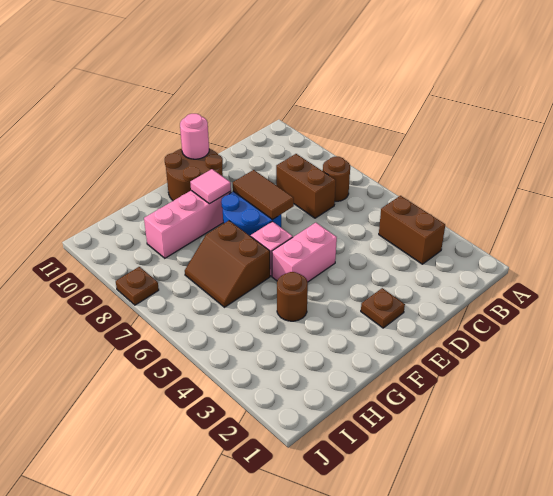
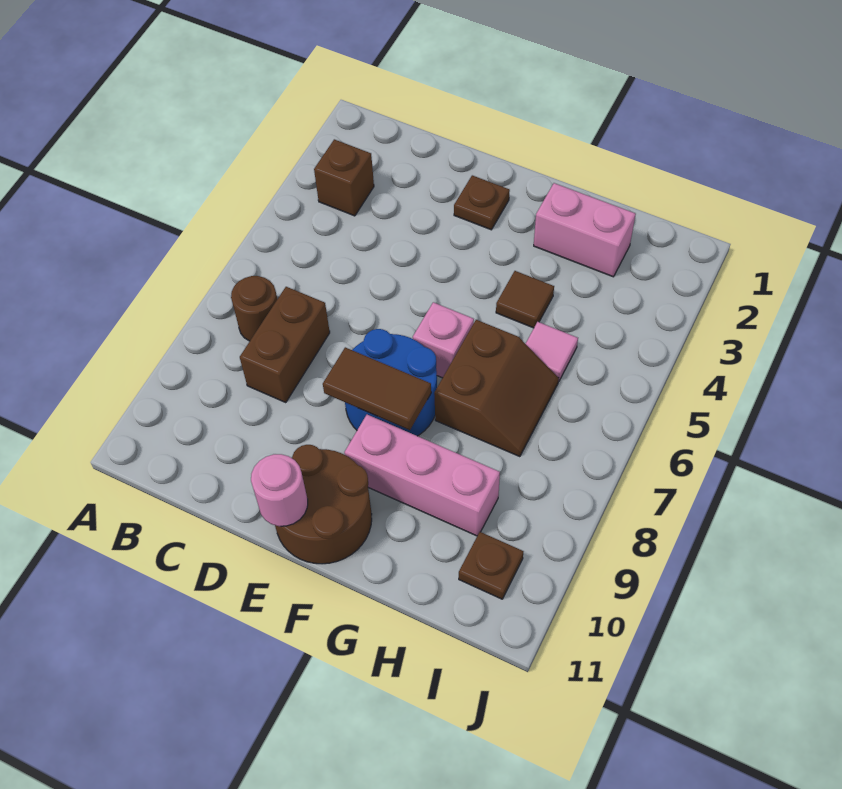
brown brick B3:B4 level 1 -> brown brick B3 level 1
pink brick E5:F5 level 1 -> pink brick G2:H2 level 1
brown tile E7:E8 level 2 -> brown tile E8:F8 level 2
pink tile F9 level 2 -> pink tile H5 level 1
brown round brick G4 level 1 -> brown tile G4 level 1
brown plate J8 level 1 -> brown plate I10 level 1

